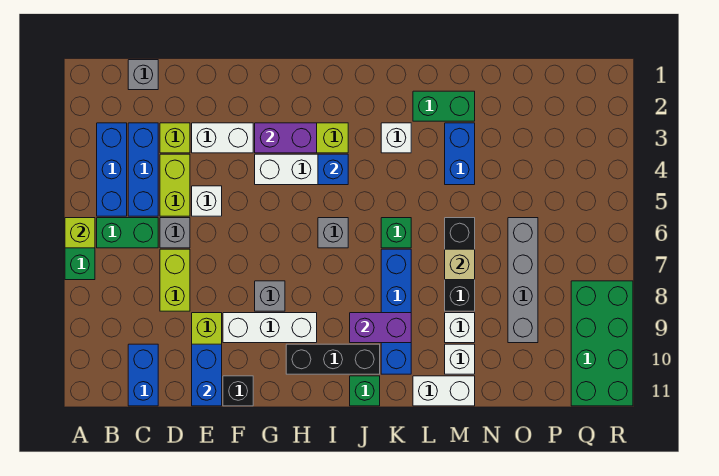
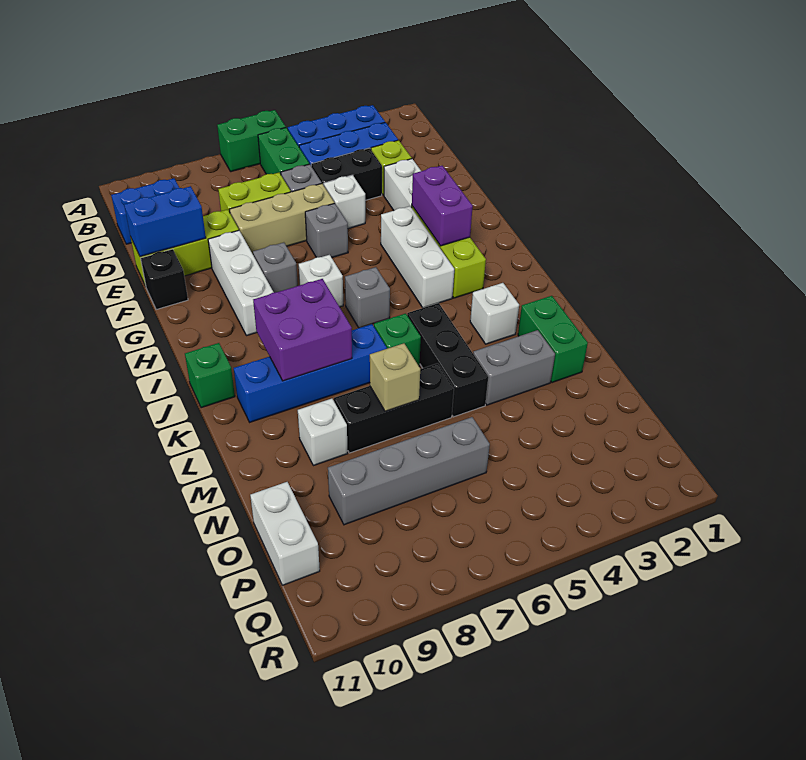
lime brick A6 level 2 -> none
grey brick C1 level 1 -> grey brick F6 level 1
lime brick D4:D5 level 1 -> black brick D4:D5 level 1
none -> tan brick E6:E8 level 1
black brick H10:J10 level 1 -> black brick K5:M5 level 1
blue brick I4 level 2 -> none
purple brick J9:K9 level 2 -> purple brick J8:K9 level 2
white brick L11:M11 level 1 -> white brick O11:P11 level 1
blue brick M3:M4 level 1 -> grey brick M3:M4 level 1
white brick M10 level 1 -> white brick H7 level 1
green brick Q8:R11 level 1 -> none

